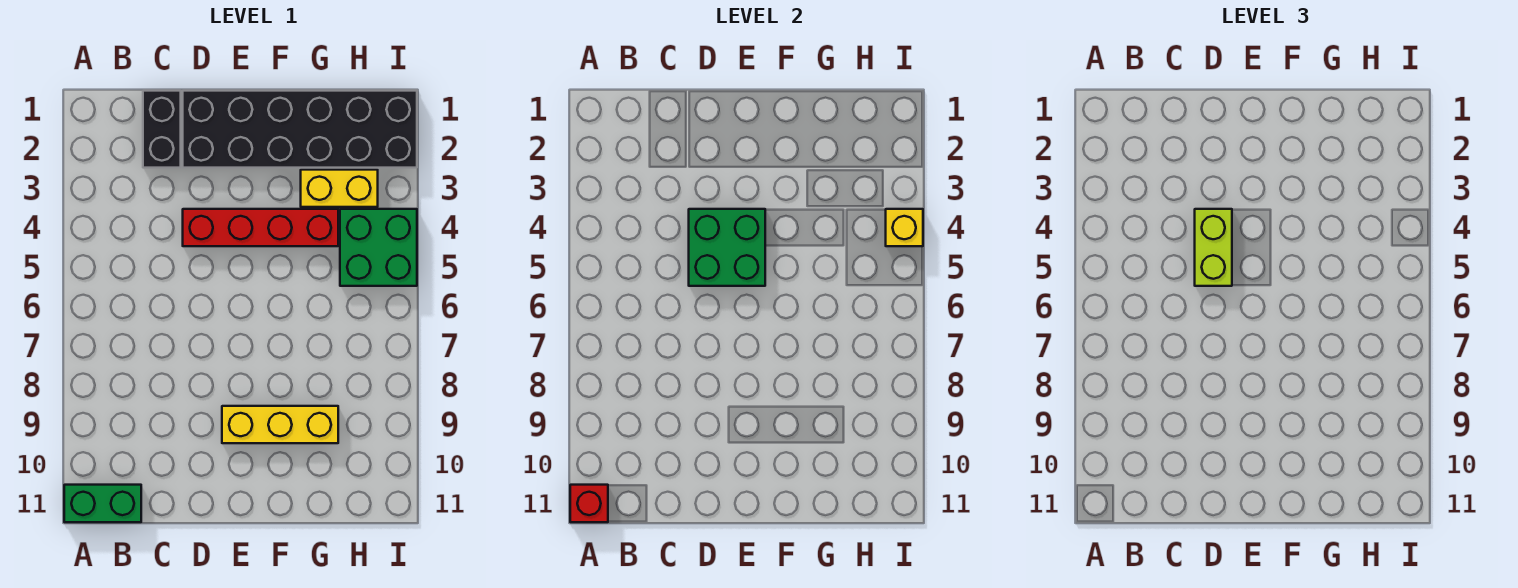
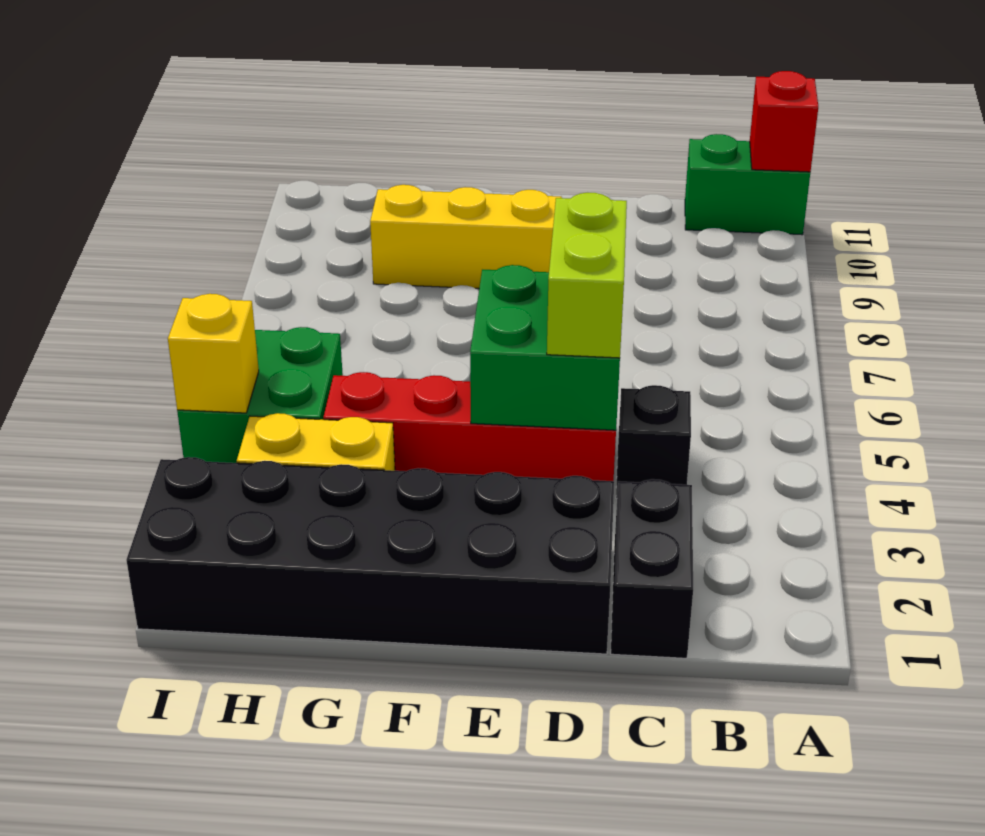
none -> black brick C4 level 1

